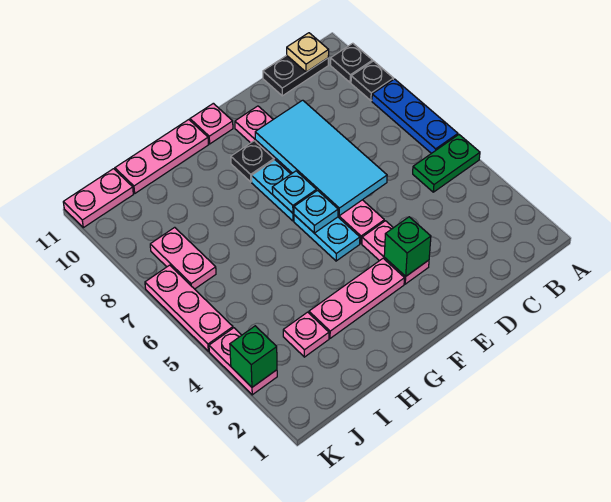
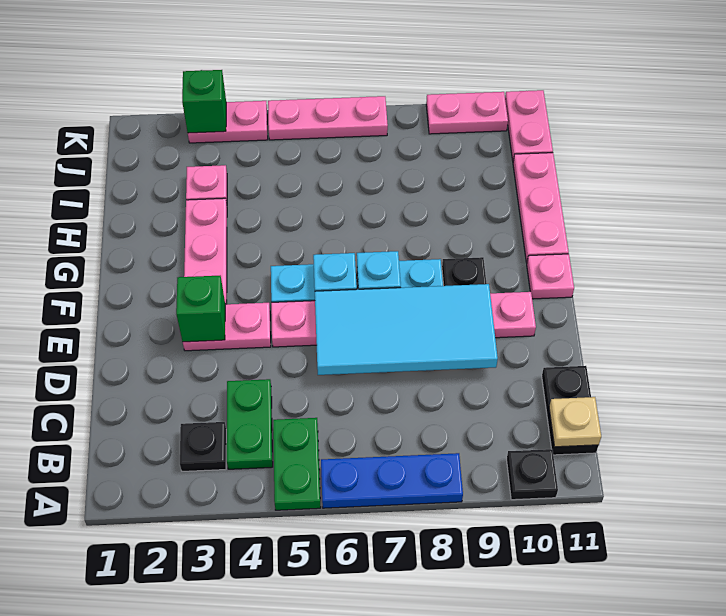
black plate A9 level 1 -> black plate B3 level 1
none -> green plate B4:C4 level 1
pink plate J7:J8 level 1 -> pink plate K9:K10 level 1

